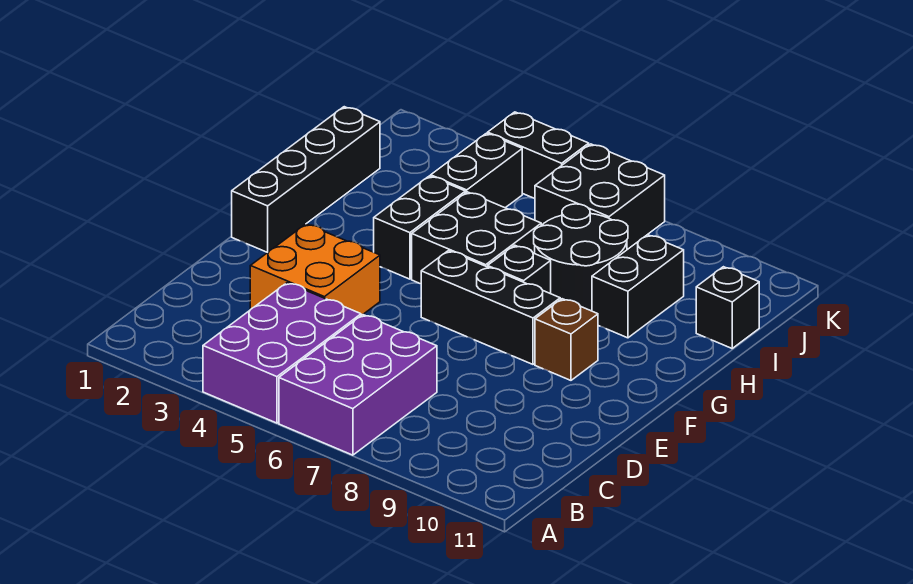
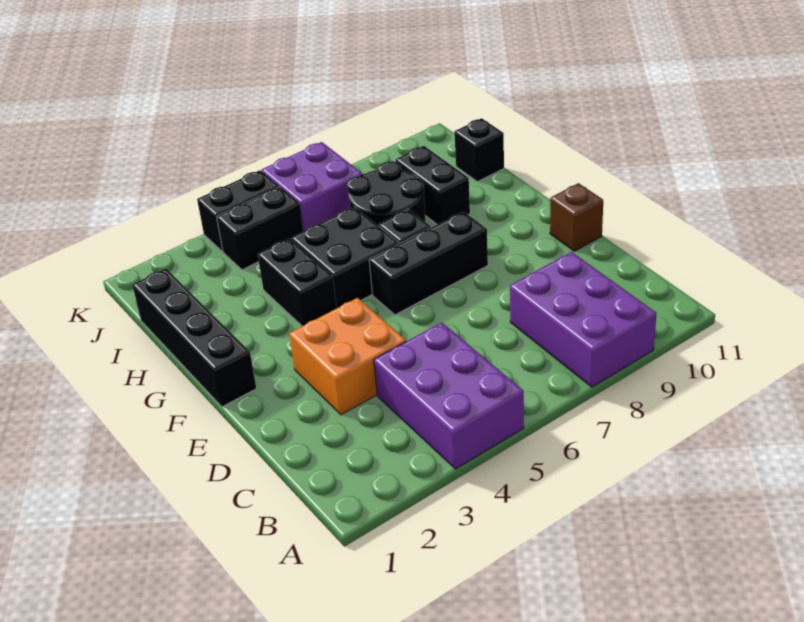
purple brick A6:C7 level 1 -> purple brick A8:C9 level 1
brown brick F9 level 1 -> brown brick E11 level 1
black brick I4:J4 level 1 -> black brick J4:J5 level 1
black brick J6:K7 level 1 -> purple brick J6:K7 level 1

